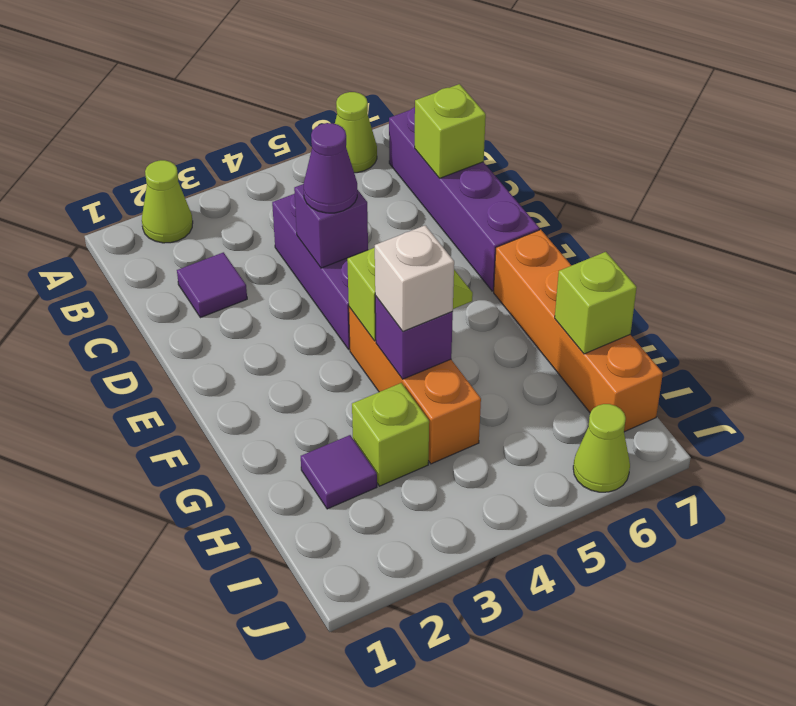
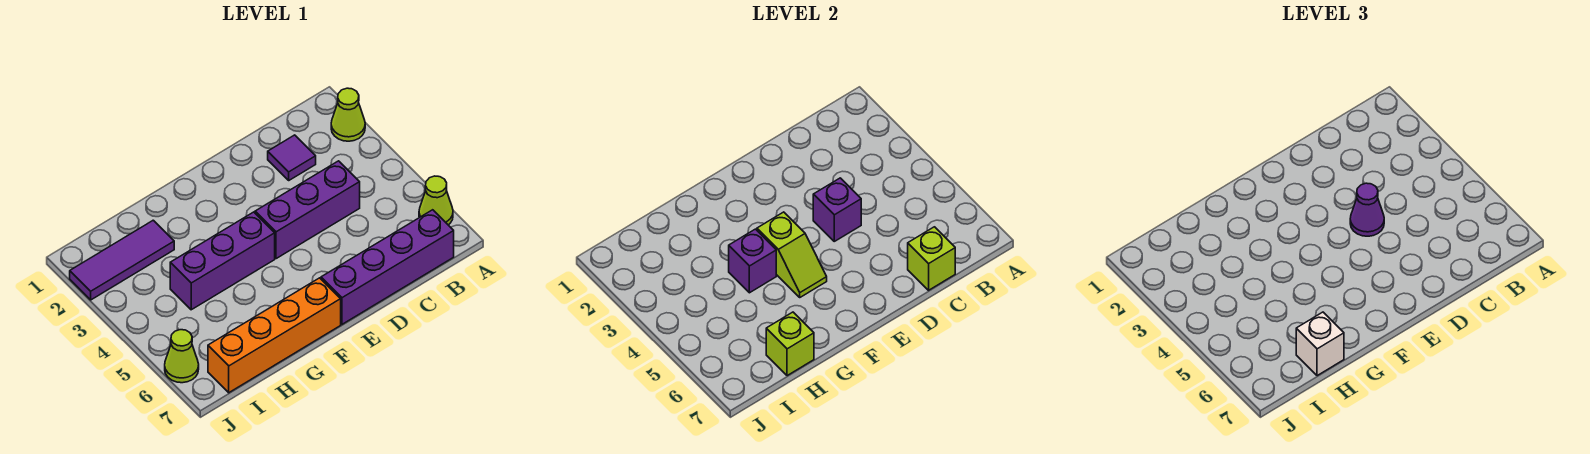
orange brick F4:H4 level 1 -> purple brick F4:H4 level 1
white brick G4 level 3 -> white brick H7 level 3
purple tile H2 level 1 -> purple tile H2:J2 level 1
lime brick H3 level 1 -> none

